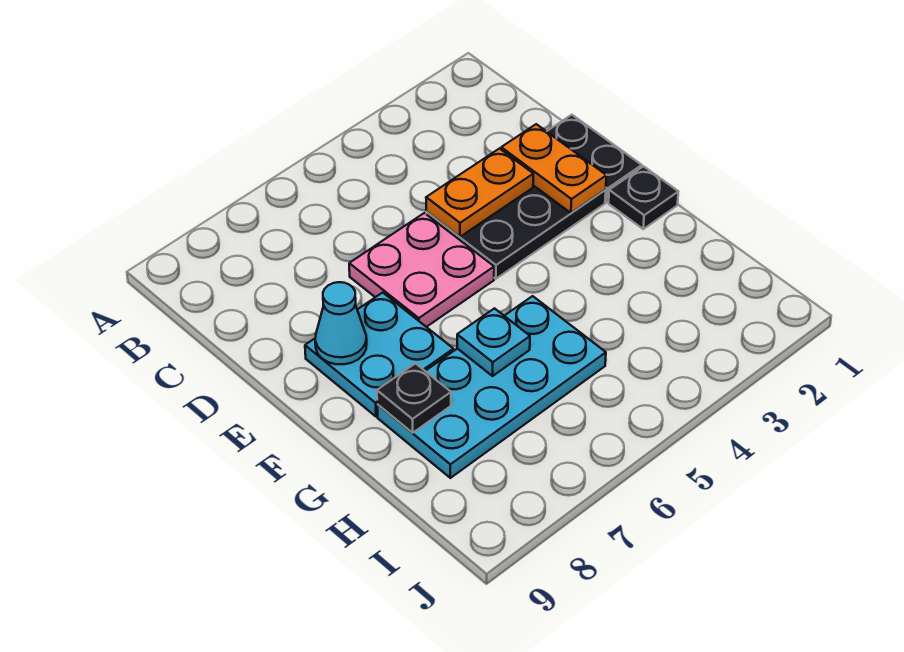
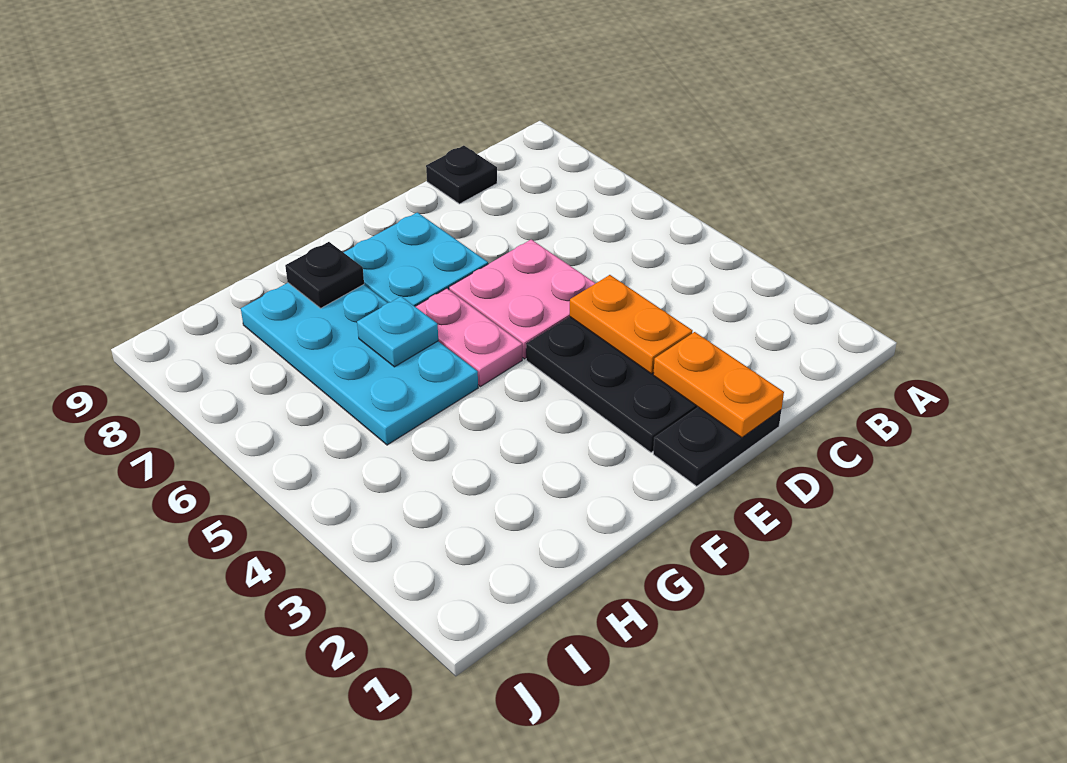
orange plate D2:E2 level 2 -> orange plate D1:D2 level 2
cyan cone E8 level 2 -> none
black plate F1 level 1 -> black plate C9 level 1
none -> pink plate F5:F6 level 1

